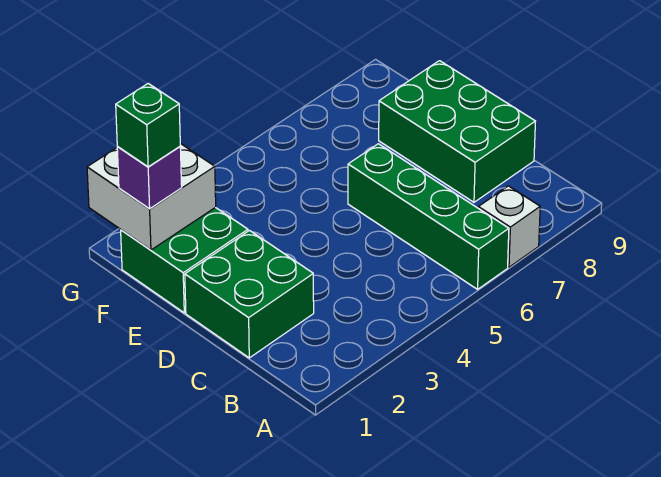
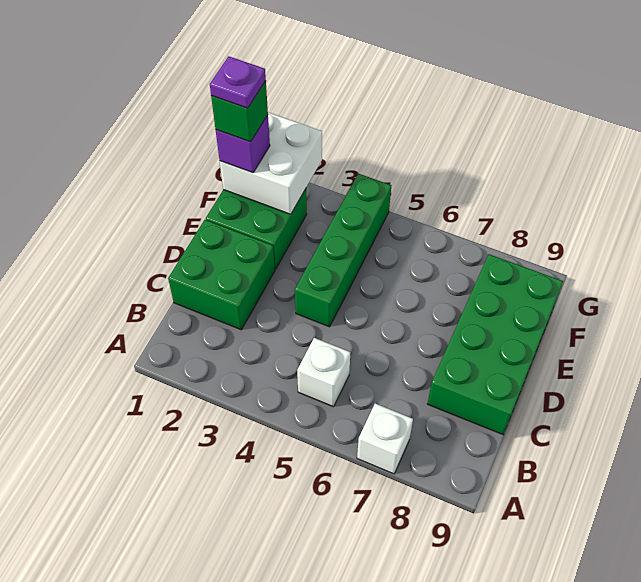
green brick A6:D6 level 1 -> green brick D4:G4 level 1
none -> white brick B5 level 1
green brick C8:E9 level 1 -> green brick C8:F9 level 1
none -> purple plate F1 level 5

